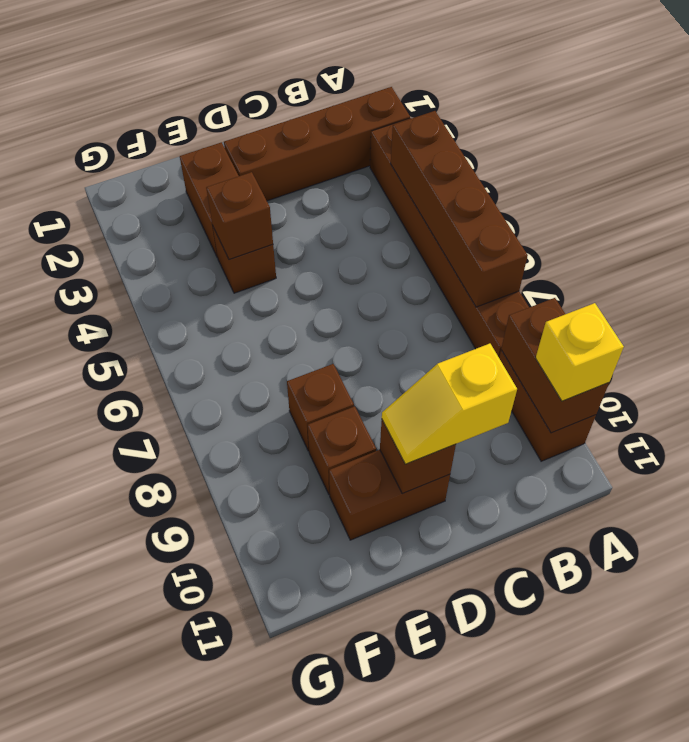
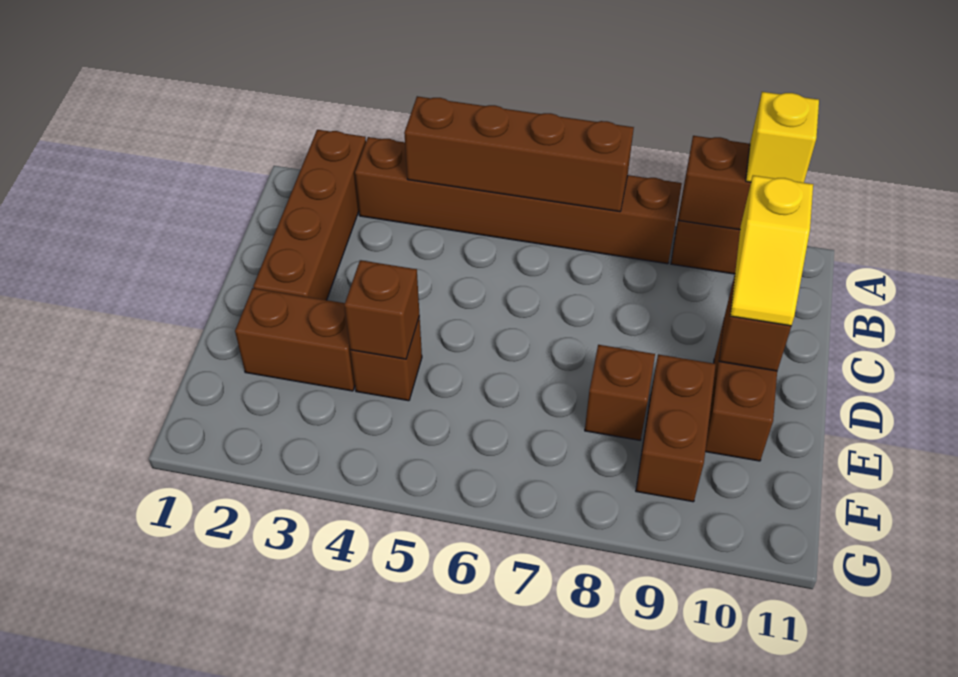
brown brick E9 level 1 -> brown brick E9:F9 level 1

